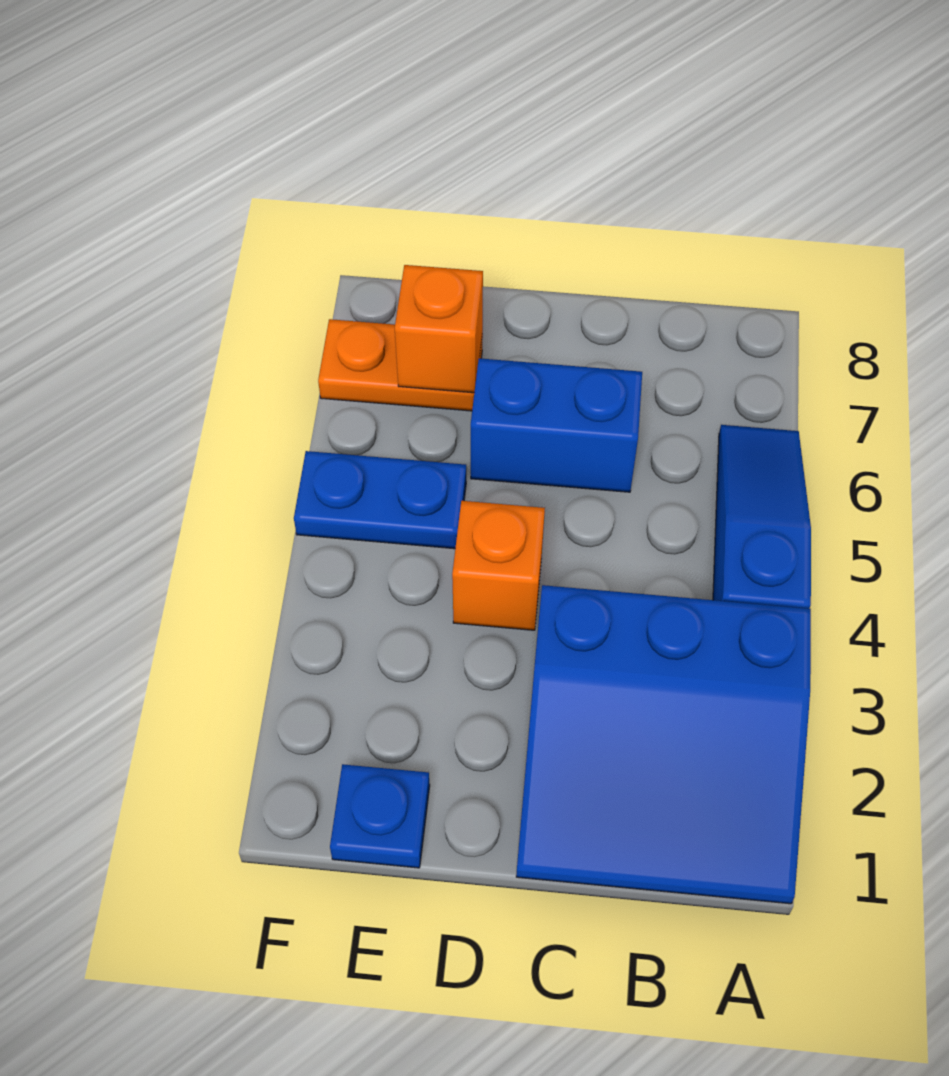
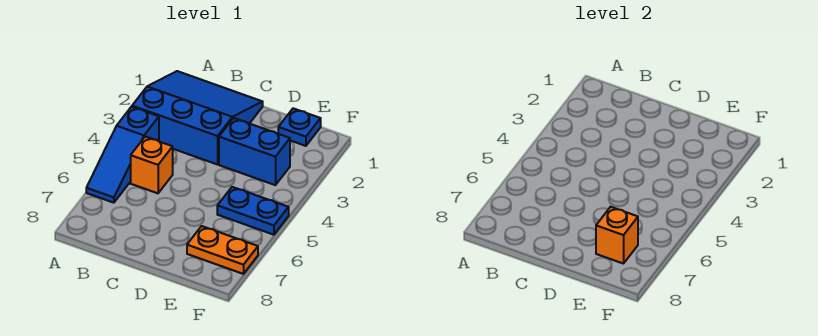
blue brick C6:D6 level 1 -> blue brick D3:E3 level 1
orange brick D4 level 1 -> orange brick B5 level 1

